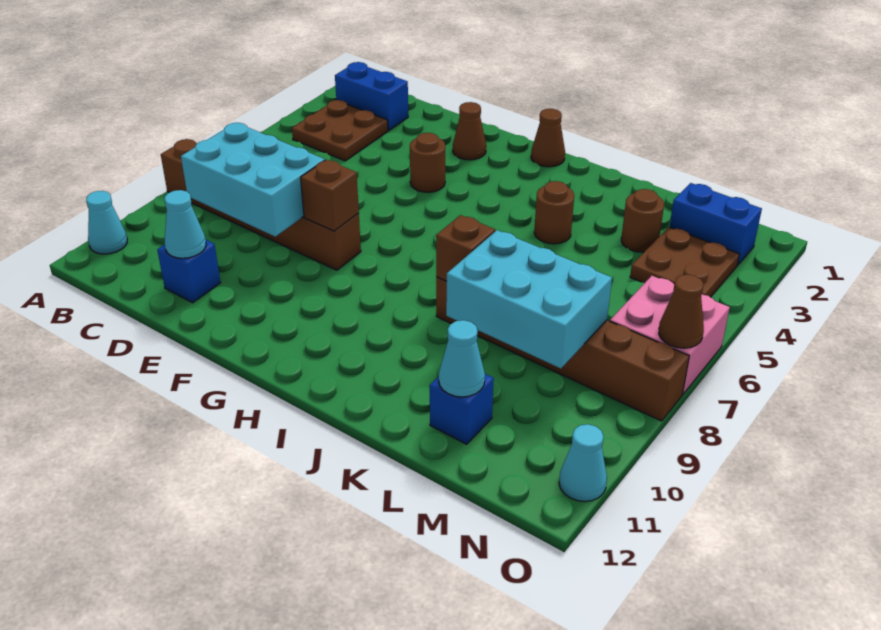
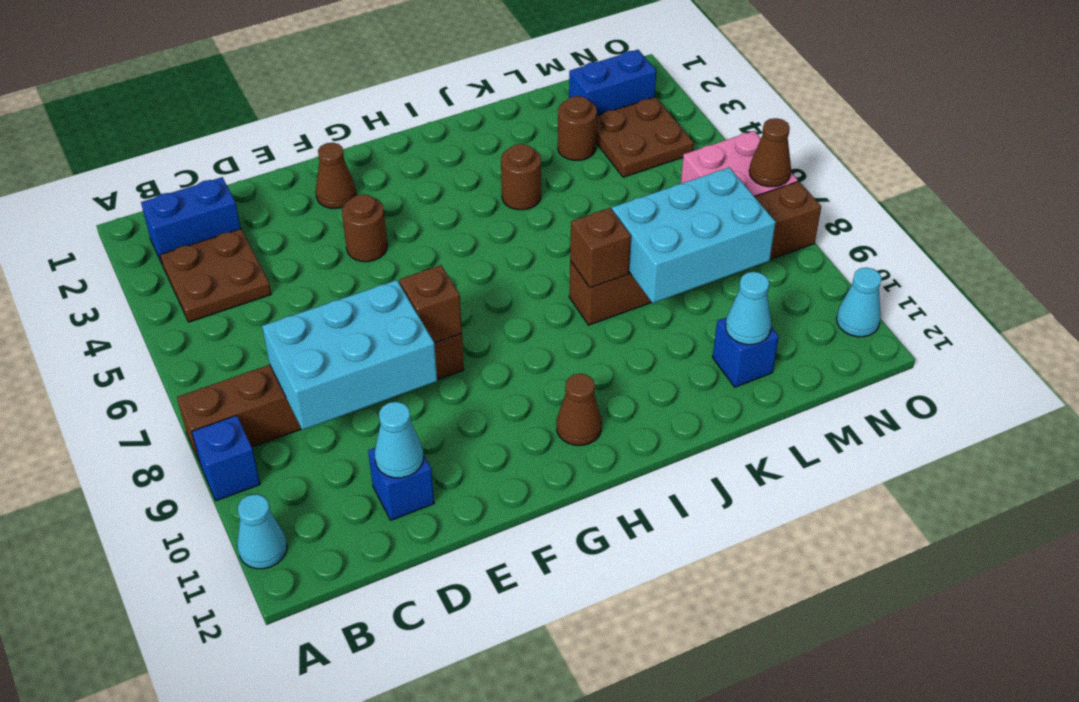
none -> blue brick A9 level 1
brown cone H1 level 1 -> brown cone H11 level 1

